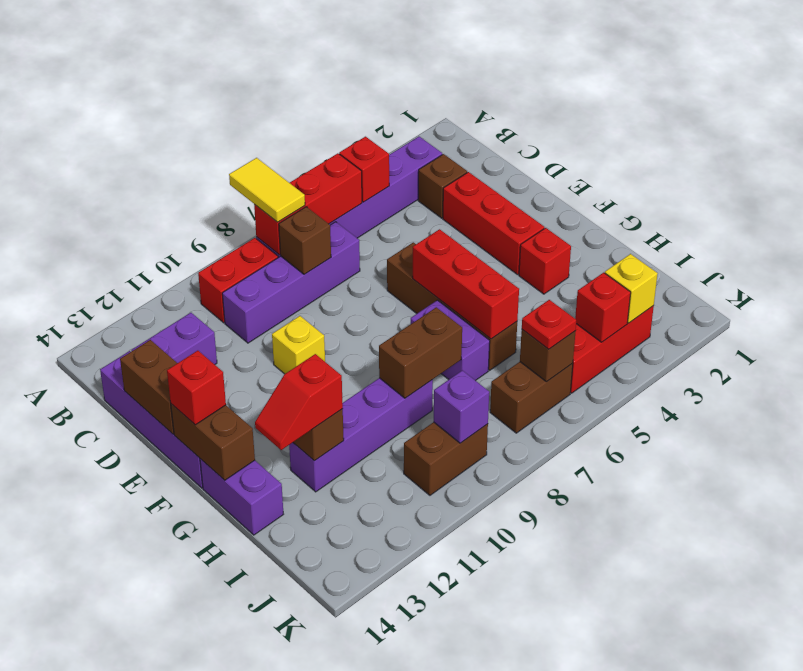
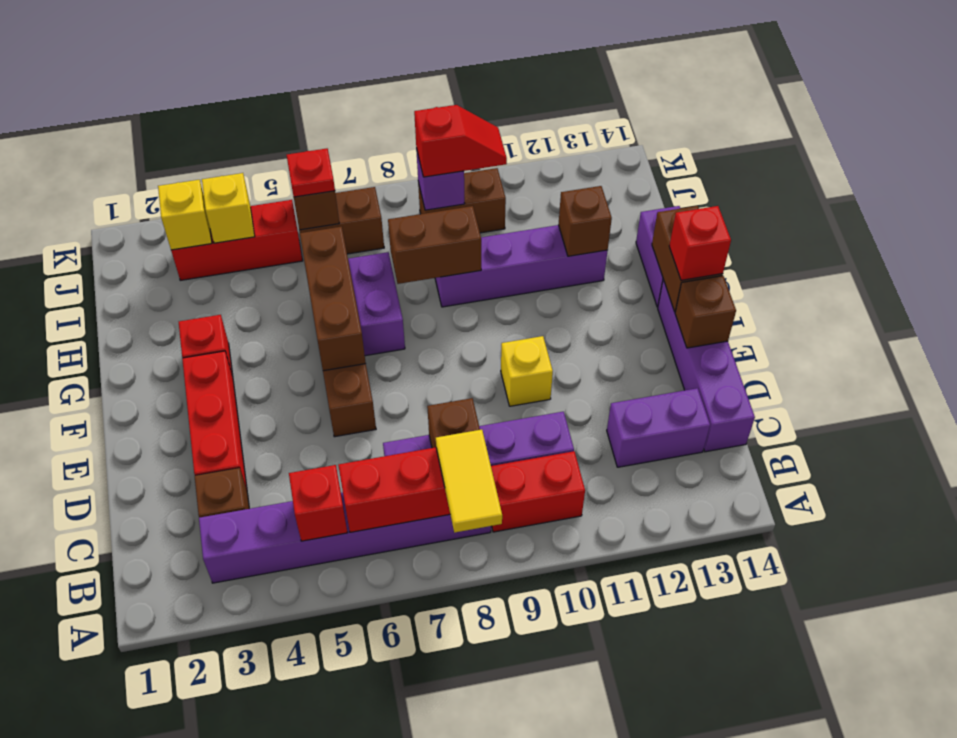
brown brick D14:E14 level 2 -> brown brick E14 level 2
red brick F6:H6 level 2 -> brown brick F6:H6 level 2
red slope H12:H13 level 3 top 12 -> red slope J9:J10 level 3 top 9
red brick J4 level 2 -> yellow brick J4 level 2

